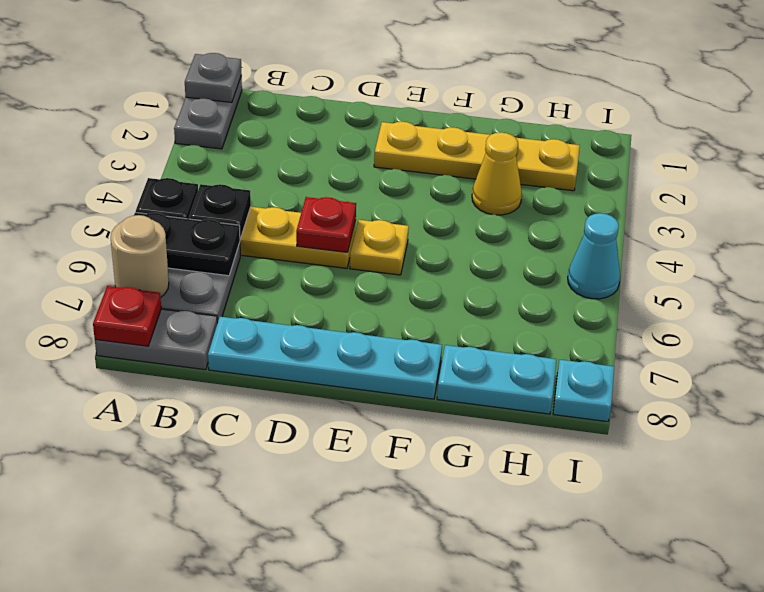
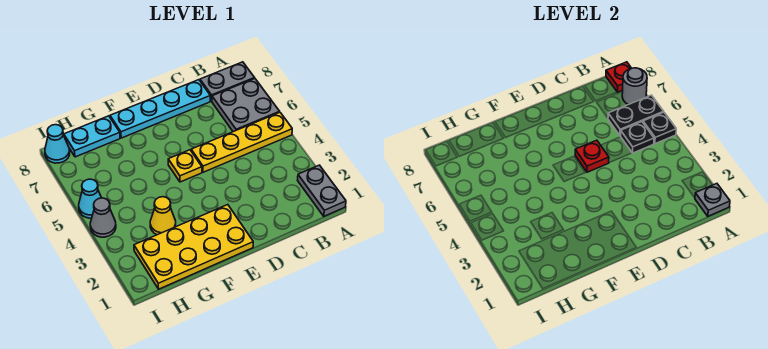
tan round brick A7 level 2 -> grey round brick A7 level 2
yellow plate E2:H2 level 1 -> yellow plate E1:H2 level 1
none -> grey cone I4 level 1
cyan plate I8 level 1 -> cyan cone I8 level 1

